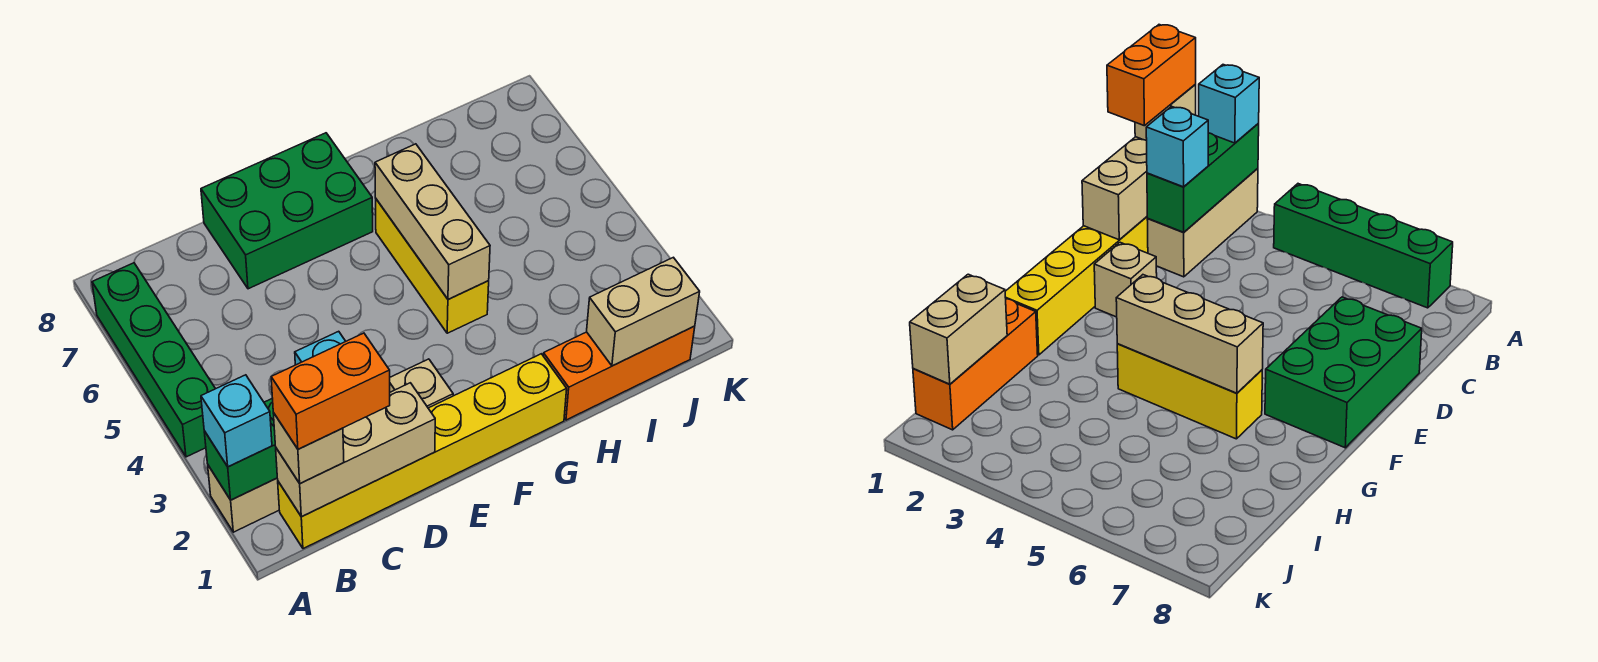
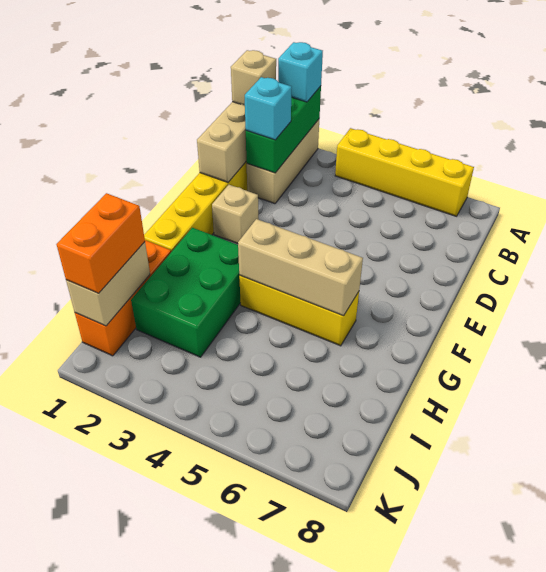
green brick A4:A7 level 1 -> yellow brick A4:A7 level 1
orange brick B1:C1 level 4 -> orange brick I1:J1 level 3
green brick D7:F8 level 1 -> green brick G2:I3 level 1

